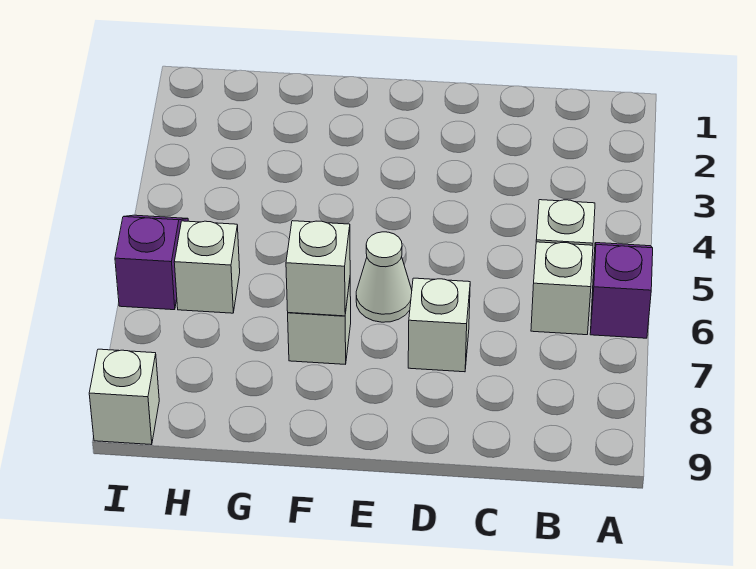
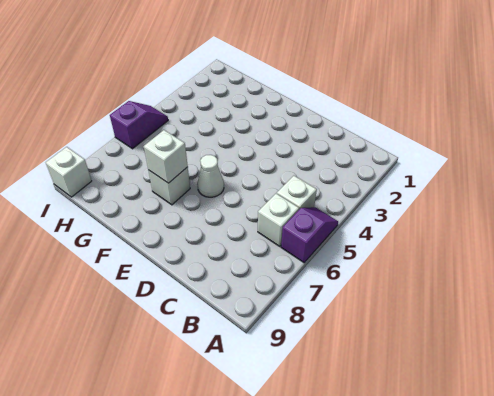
white brick D7 level 1 -> none
white brick H6 level 1 -> none

